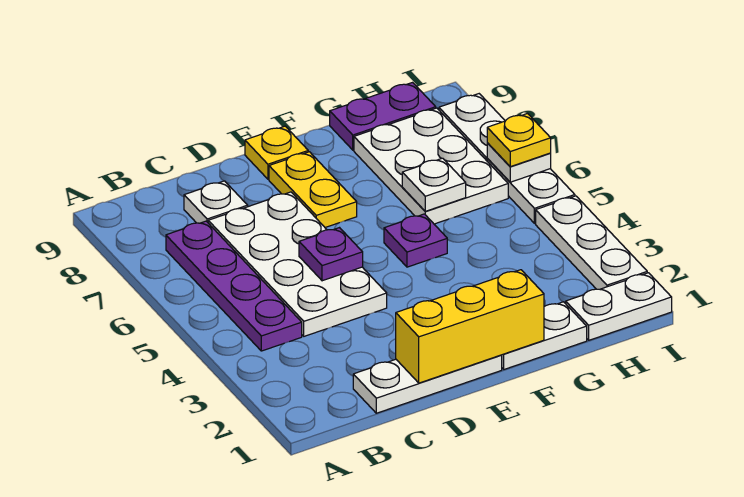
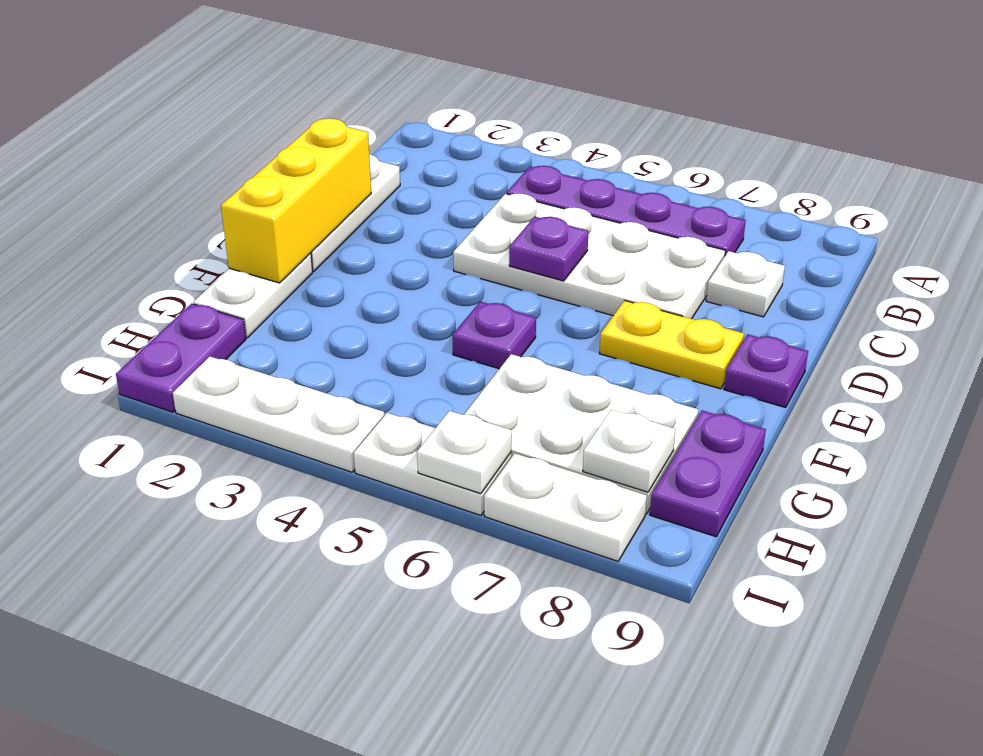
yellow plate E9 level 1 -> purple plate E9 level 1
white plate G6 level 2 -> white plate H8 level 2
white plate H1:I1 level 1 -> purple plate H1:I1 level 1
yellow plate I6 level 3 -> none

